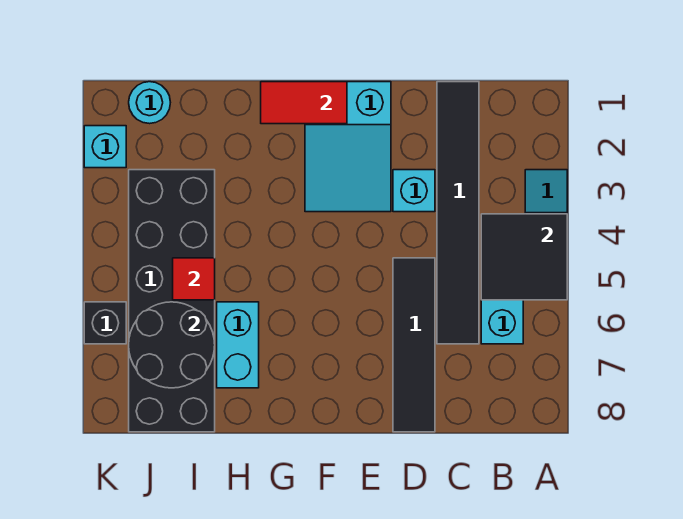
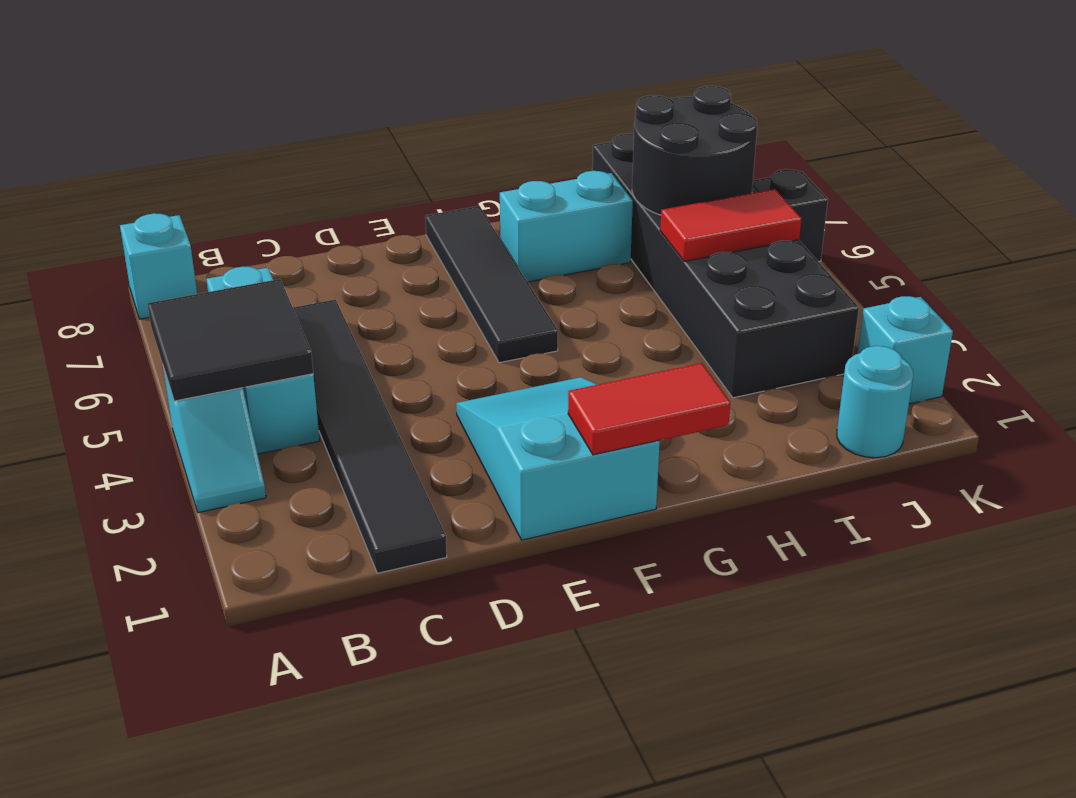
cyan brick D3 level 1 -> cyan brick A8 level 1
black tile D5:D8 level 1 -> black tile F5:F8 level 1
cyan brick H6:H7 level 1 -> cyan brick G7:H7 level 1
red tile I5 level 2 -> red tile I5:J5 level 2

